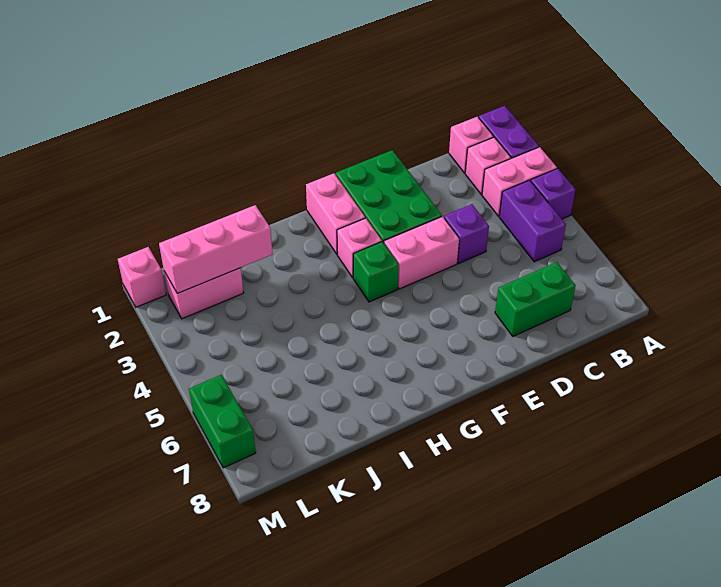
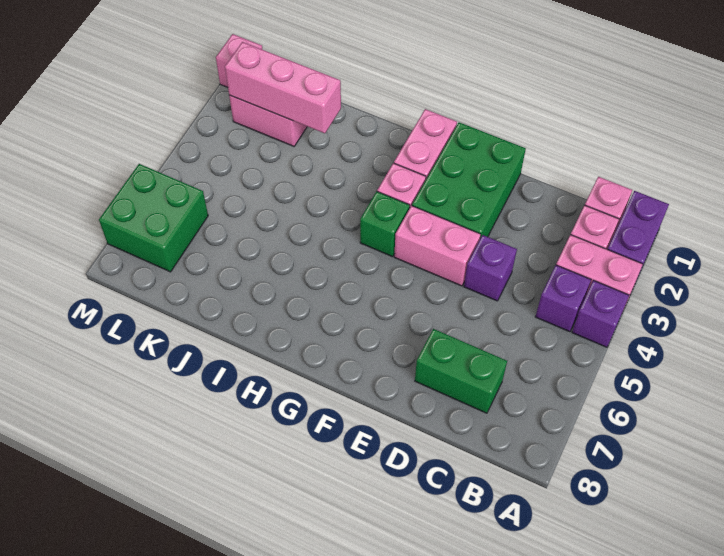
purple brick B4:B5 level 1 -> purple brick B4 level 1
green brick M6:M7 level 1 -> green brick L6:M7 level 1

